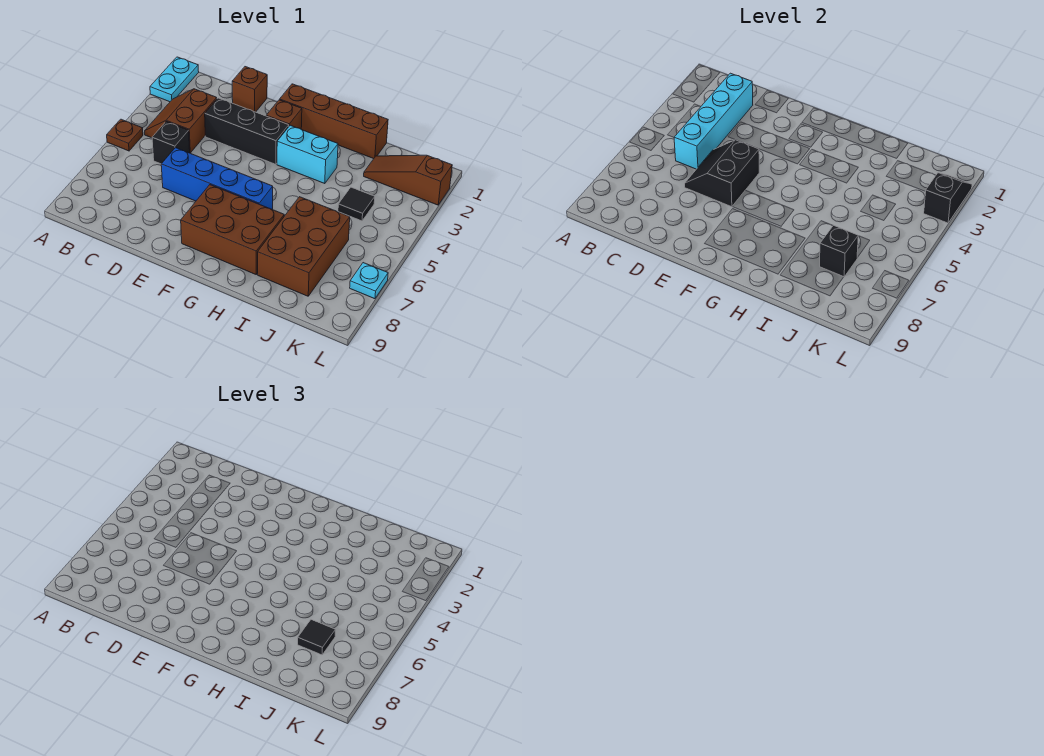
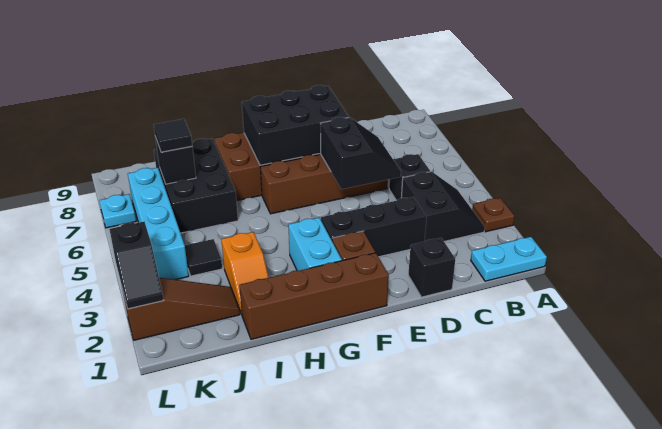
cyan plate A1:A2 level 1 -> cyan plate A1:B1 level 1
brown plate A5 level 1 -> brown plate A3 level 1
brown slope B3:C4 level 1 top C -> black slope B3:C4 level 1 top C
cyan brick C2:C5 level 2 -> cyan brick K4:K7 level 1
brown brick D1 level 1 -> black brick D1 level 1
blue brick D6:G6 level 1 -> brown brick D6:G6 level 1
none -> black brick E7:G8 level 2
cyan brick G3:H3 level 1 -> cyan brick G2:G3 level 1
none -> orange slope I2:I3 level 1 top 3
brown brick I6:J8 level 1 -> black brick I6:J8 level 1

